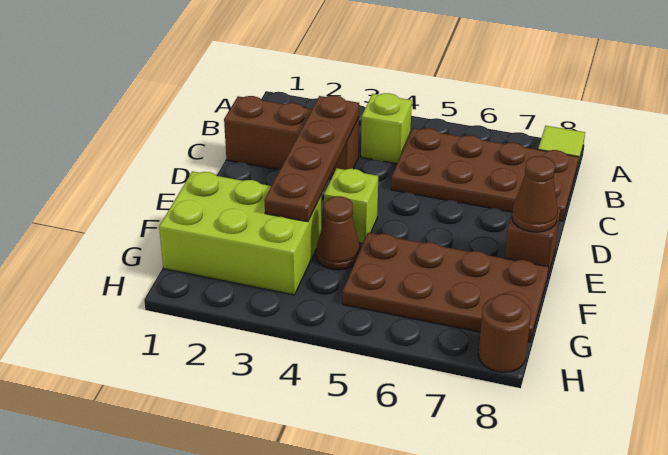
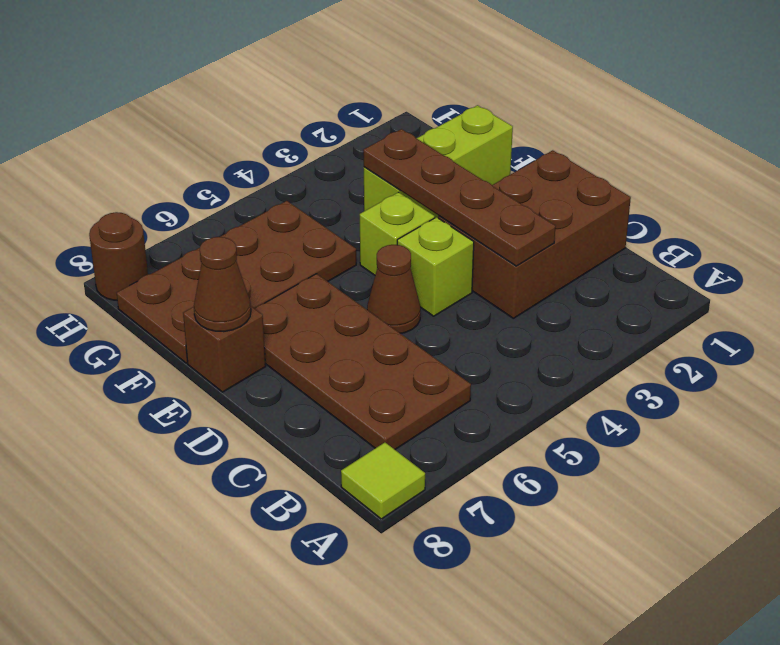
lime brick B4 level 1 -> lime brick D4 level 1
brown plate B5:C8 level 1 -> brown plate B6:E7 level 1
brown brick C1:C3 level 1 -> brown brick C1:D3 level 1
lime brick F1:G3 level 1 -> lime brick F1:F3 level 1
brown cone F4 level 1 -> brown cone D5 level 1

